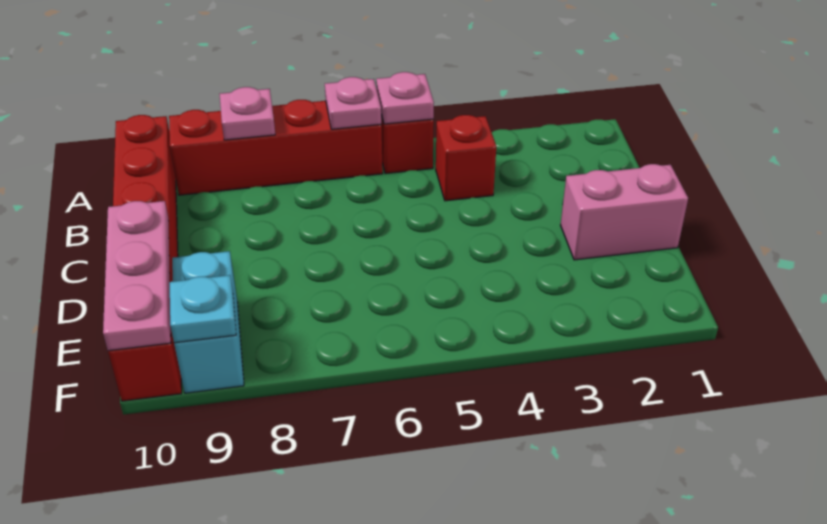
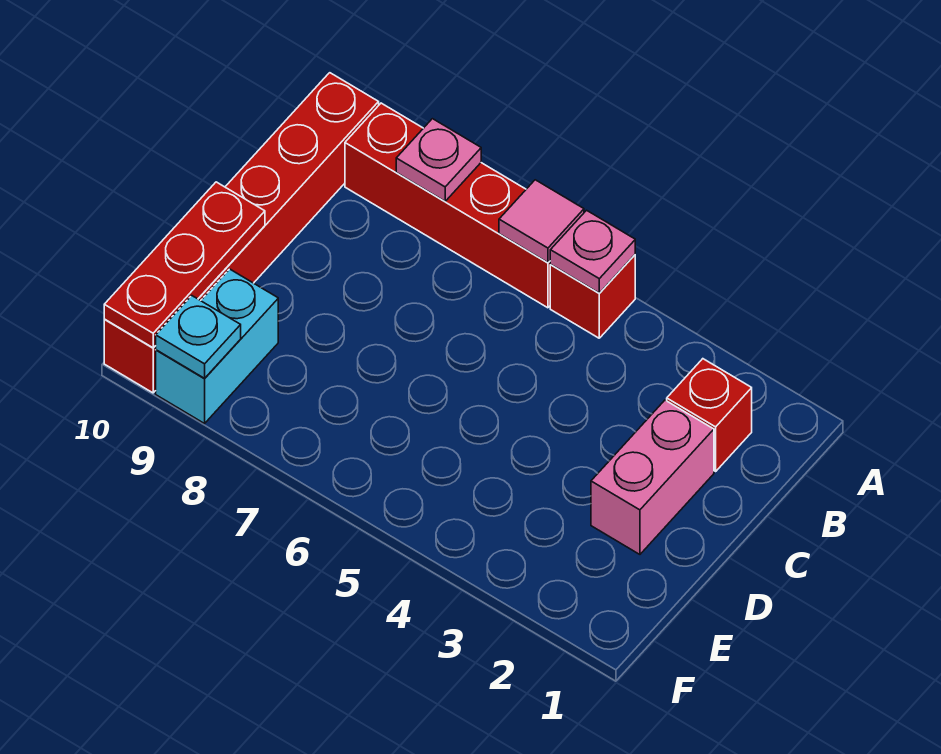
pink plate A6 level 2 -> pink tile A6 level 2
red brick B4 level 1 -> red brick B2 level 1
pink brick D1:D2 level 1 -> pink brick C2:D2 level 1
pink plate D10:F10 level 2 -> red plate D10:F10 level 2

